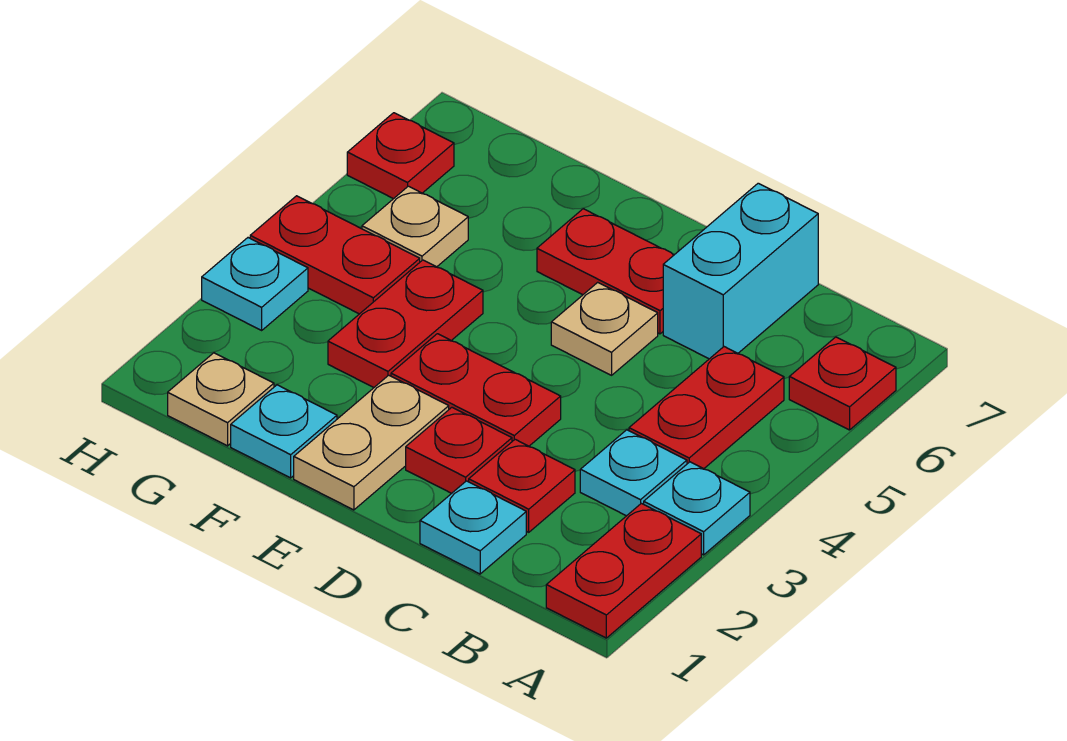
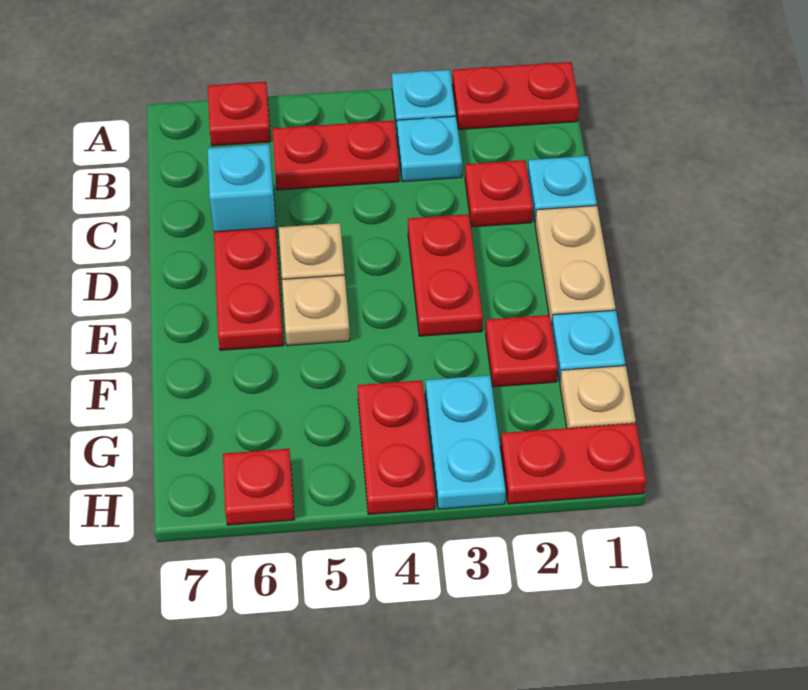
cyan brick C6:C7 level 1 -> cyan brick C6 level 1
red plate D2 level 1 -> red plate F2 level 1
tan plate E1:E2 level 1 -> tan plate D1:E1 level 1
red plate F3:F4 level 1 -> red plate H1:H2 level 1
tan plate G5 level 1 -> tan plate E5 level 1
cyan plate H3 level 1 -> cyan plate G3:H3 level 1

